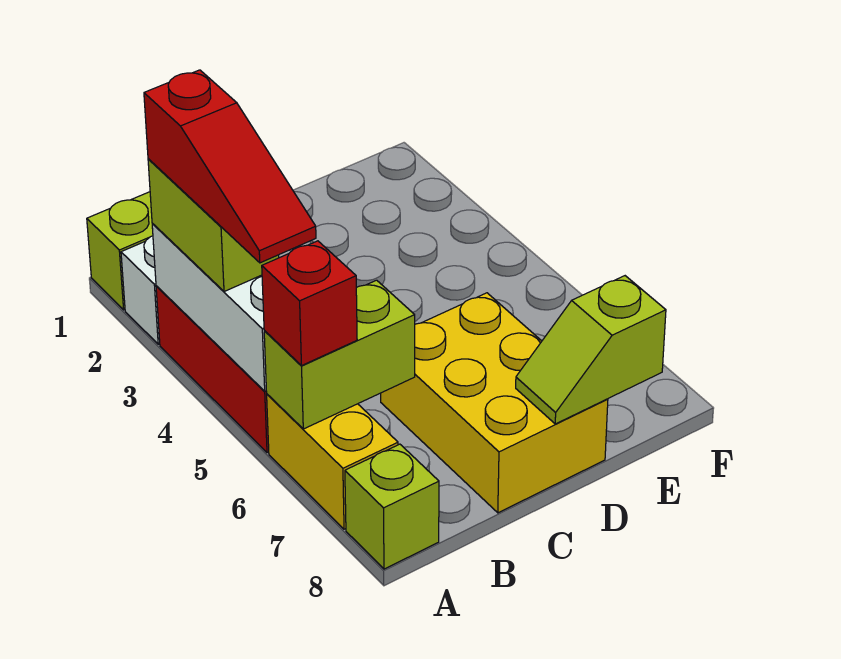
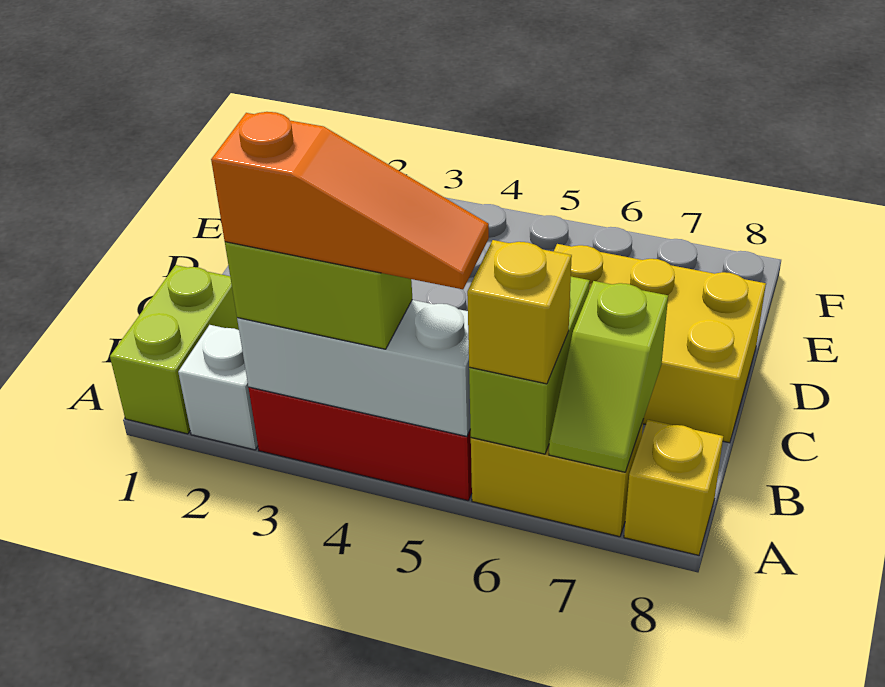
red slope A3:A5 level 4 top 3 -> orange slope A3:A5 level 4 top 3
red brick A6 level 3 -> yellow brick A6 level 3
lime brick A8 level 1 -> yellow brick A8 level 1
lime slope D8:E8 level 2 top E -> lime slope A7:B7 level 2 top B

